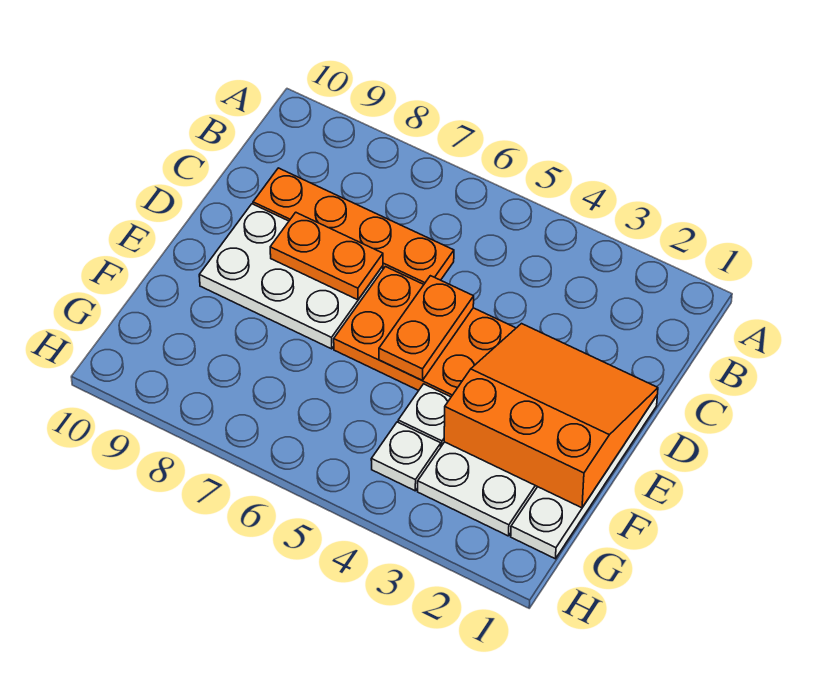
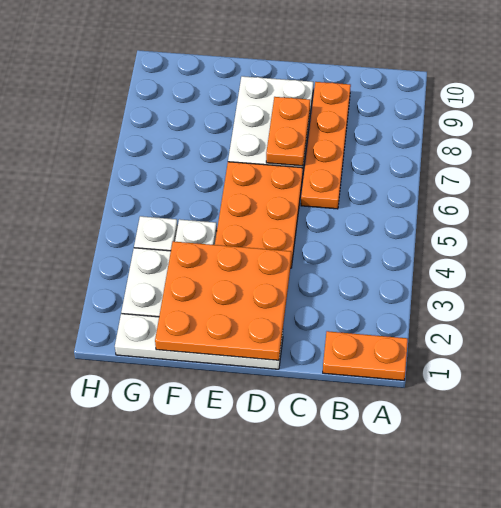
orange slope D1:F3 level 2 top F -> orange plate D1:F3 level 2
orange plate D5:E5 level 2 -> orange plate A1:B1 level 1

